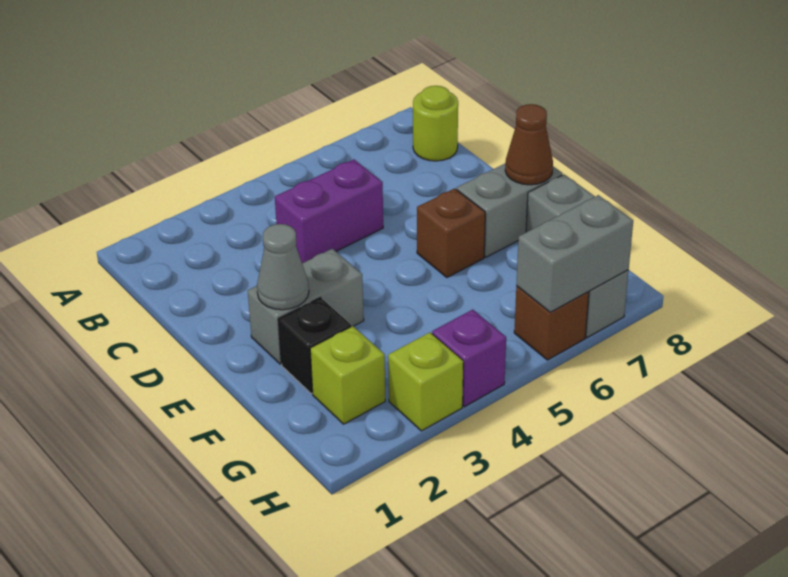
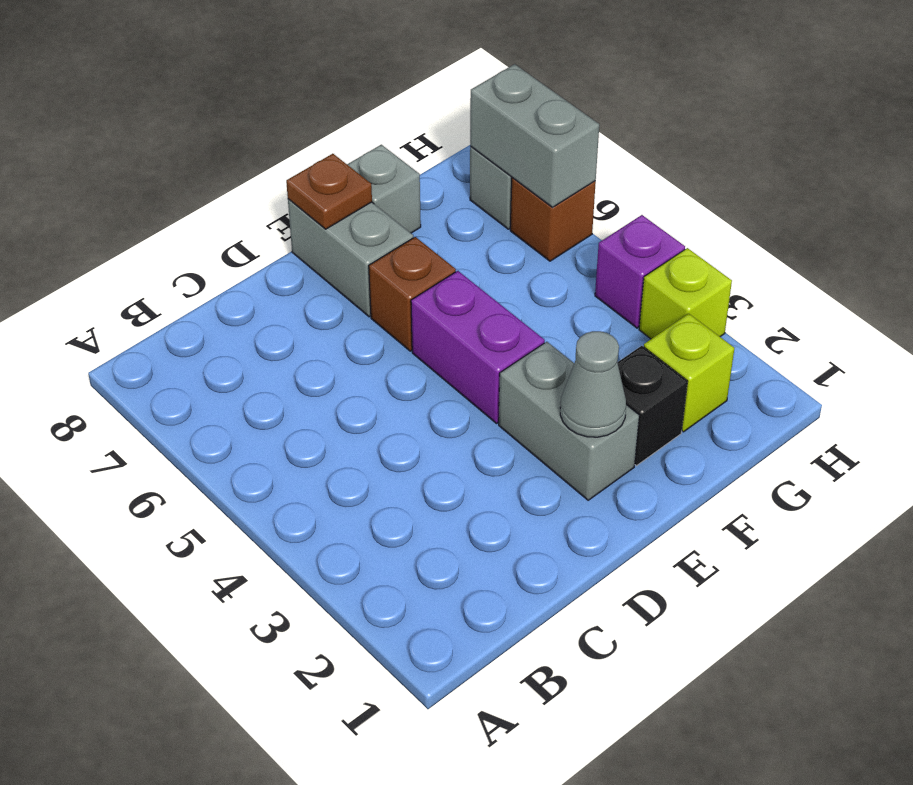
lime round brick B8 level 1 -> none
purple brick C4:C5 level 1 -> purple brick E4:E5 level 1
brown cone E8 level 2 -> brown plate E8 level 2

